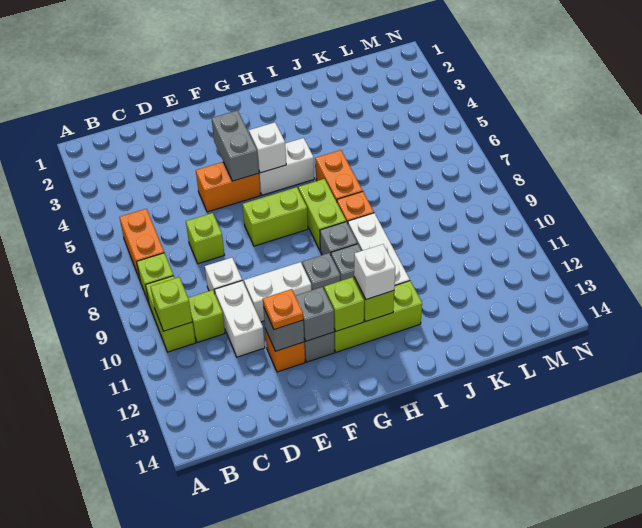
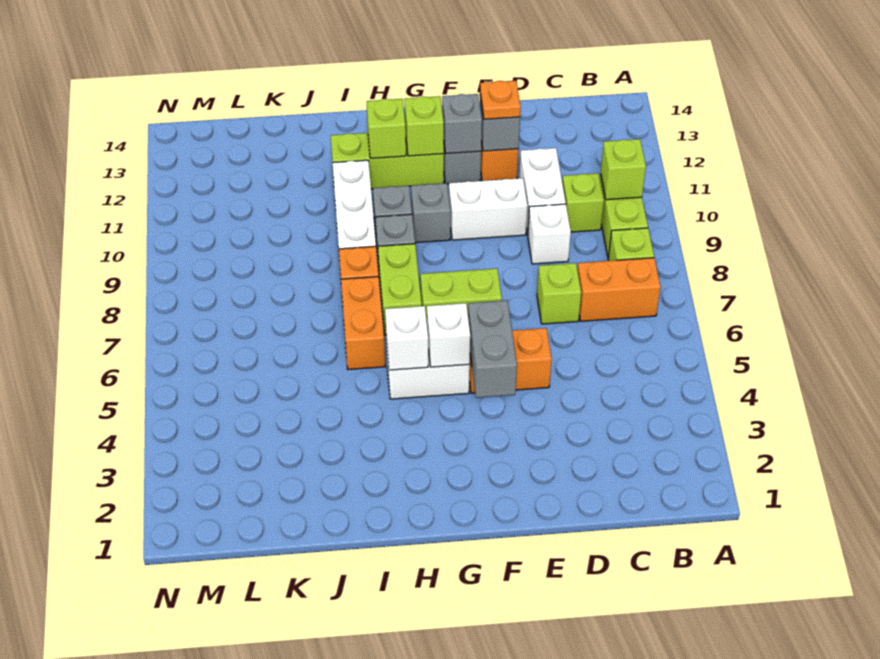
orange brick B6:B7 level 1 -> orange brick B7:C7 level 1
white brick H12 level 3 -> white brick H5 level 2

